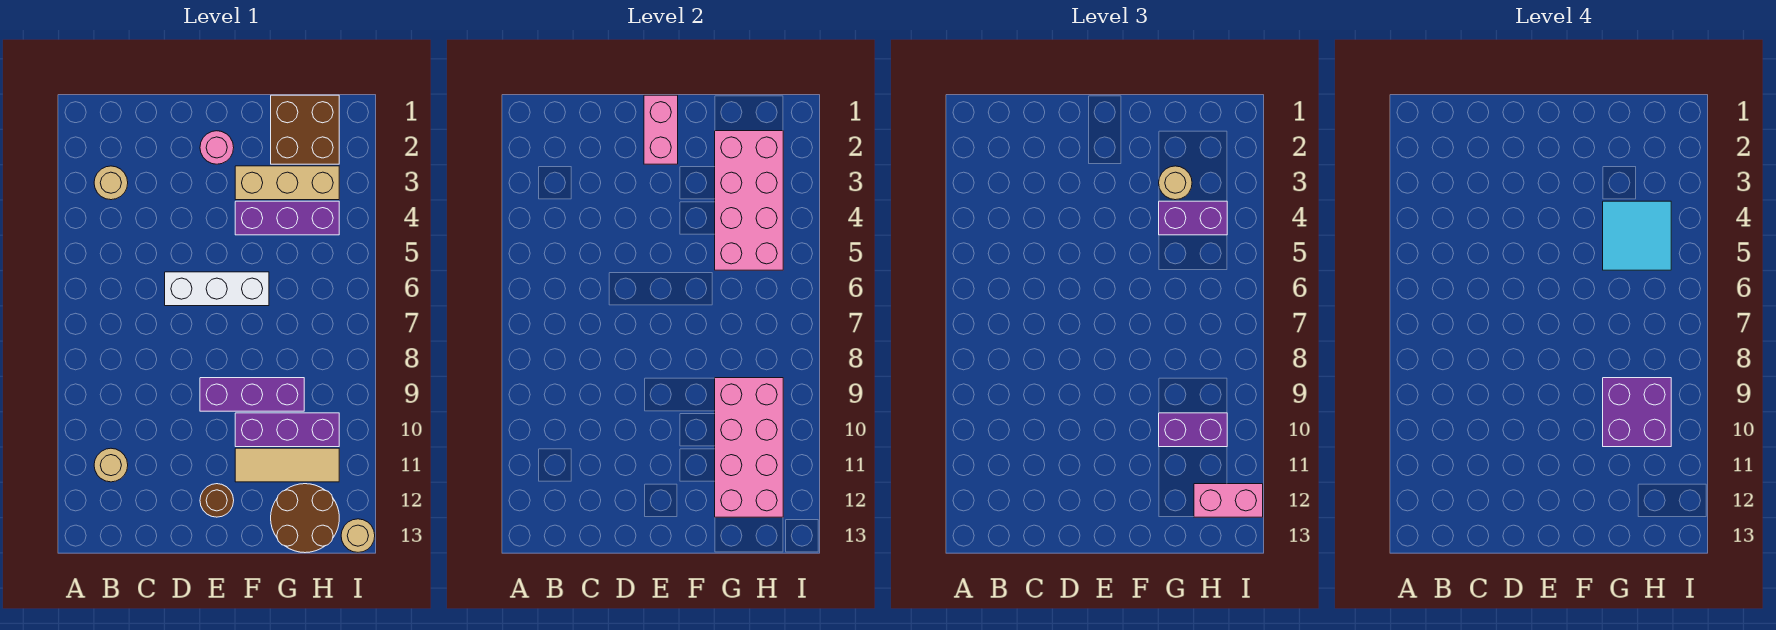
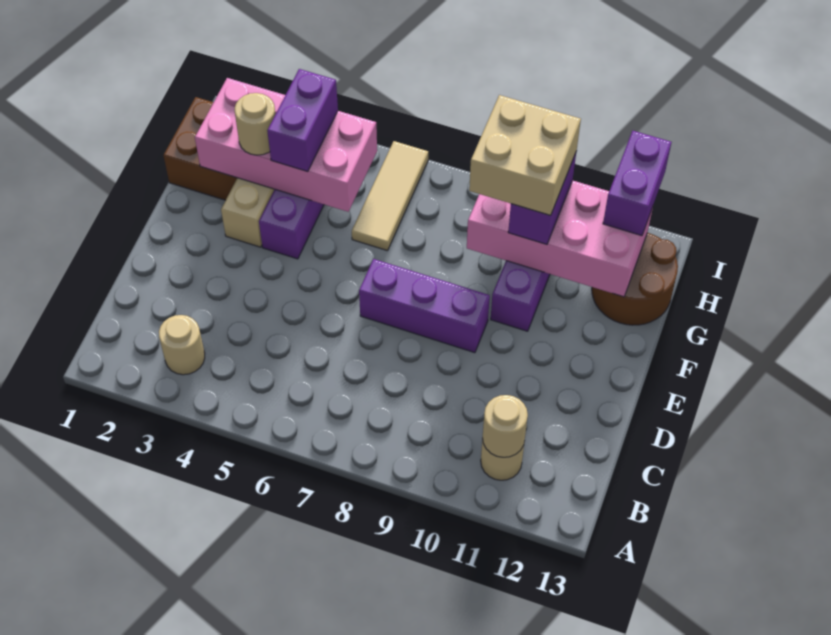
white brick D6:F6 level 1 -> none
pink brick E1:E2 level 2 -> none
pink round brick E2 level 1 -> none
purple brick E9:G9 level 1 -> purple brick E7:E9 level 1
brown round brick E12 level 1 -> none
tan tile F11:H11 level 1 -> tan tile G6:I6 level 1
cyan tile G4:H5 level 4 -> none
purple brick G9:H10 level 4 -> tan brick G9:H10 level 4
pink brick H12:I12 level 3 -> purple brick H12:I12 level 3
tan round brick I13 level 1 -> tan round brick B11 level 2

